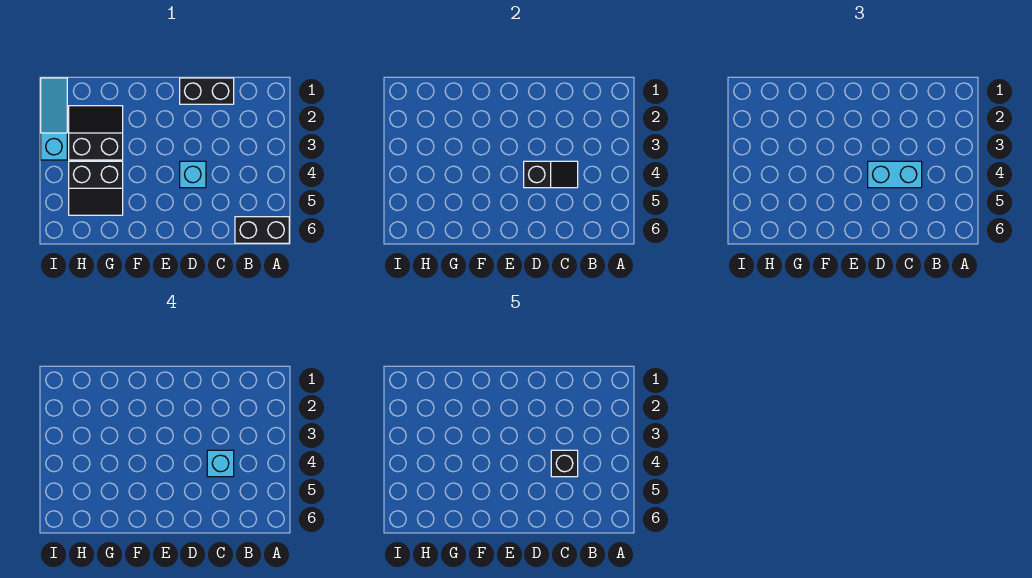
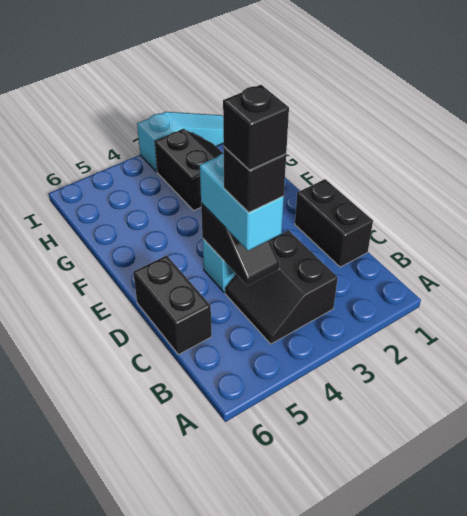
black brick A6:B6 level 1 -> black brick C6:D6 level 1
cyan brick C4 level 4 -> black brick C4 level 4
black slope G4:H5 level 1 top 4 -> black slope B3:C4 level 1 top 3

